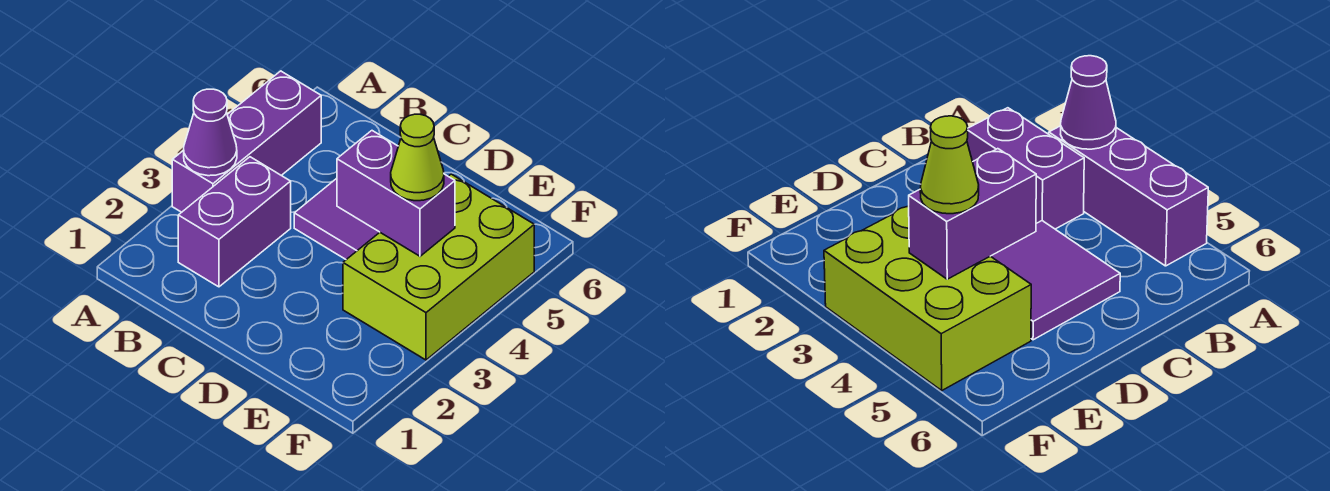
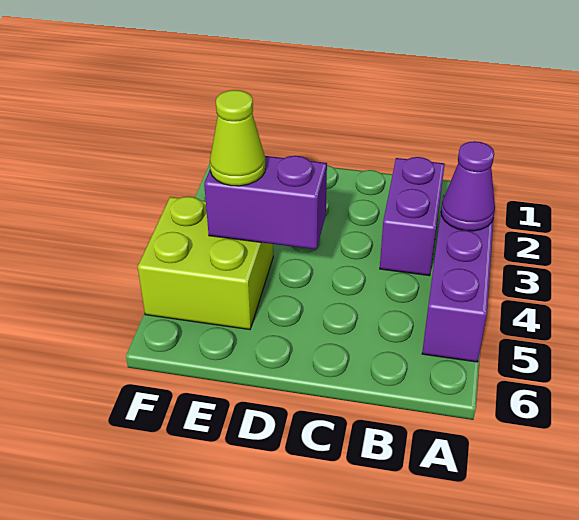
purple tile C4:D5 level 1 -> none
lime brick E3:F5 level 1 -> lime brick E4:F5 level 1

